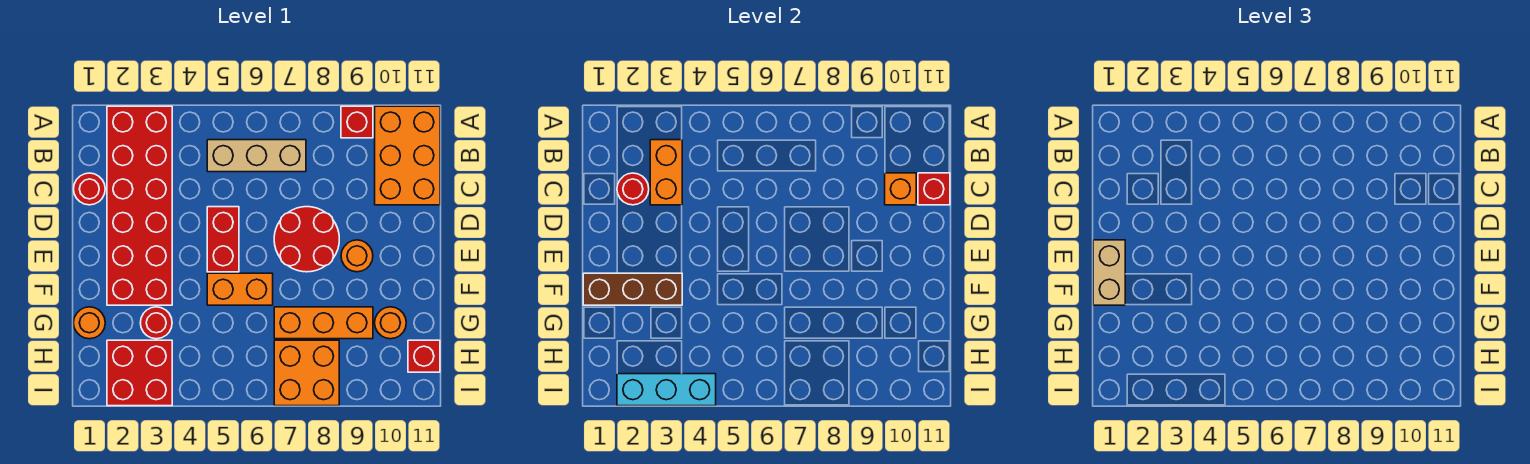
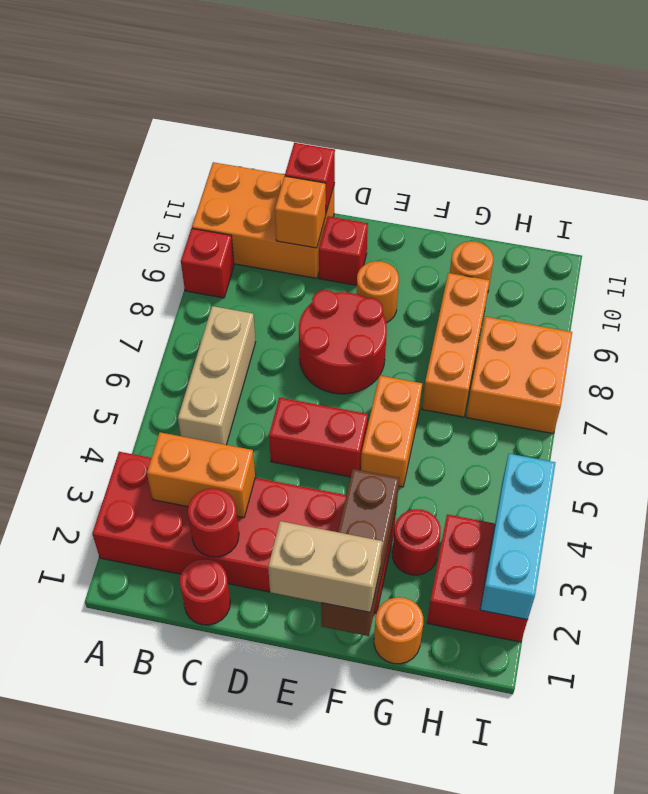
red brick H11 level 1 -> red brick D10 level 1

